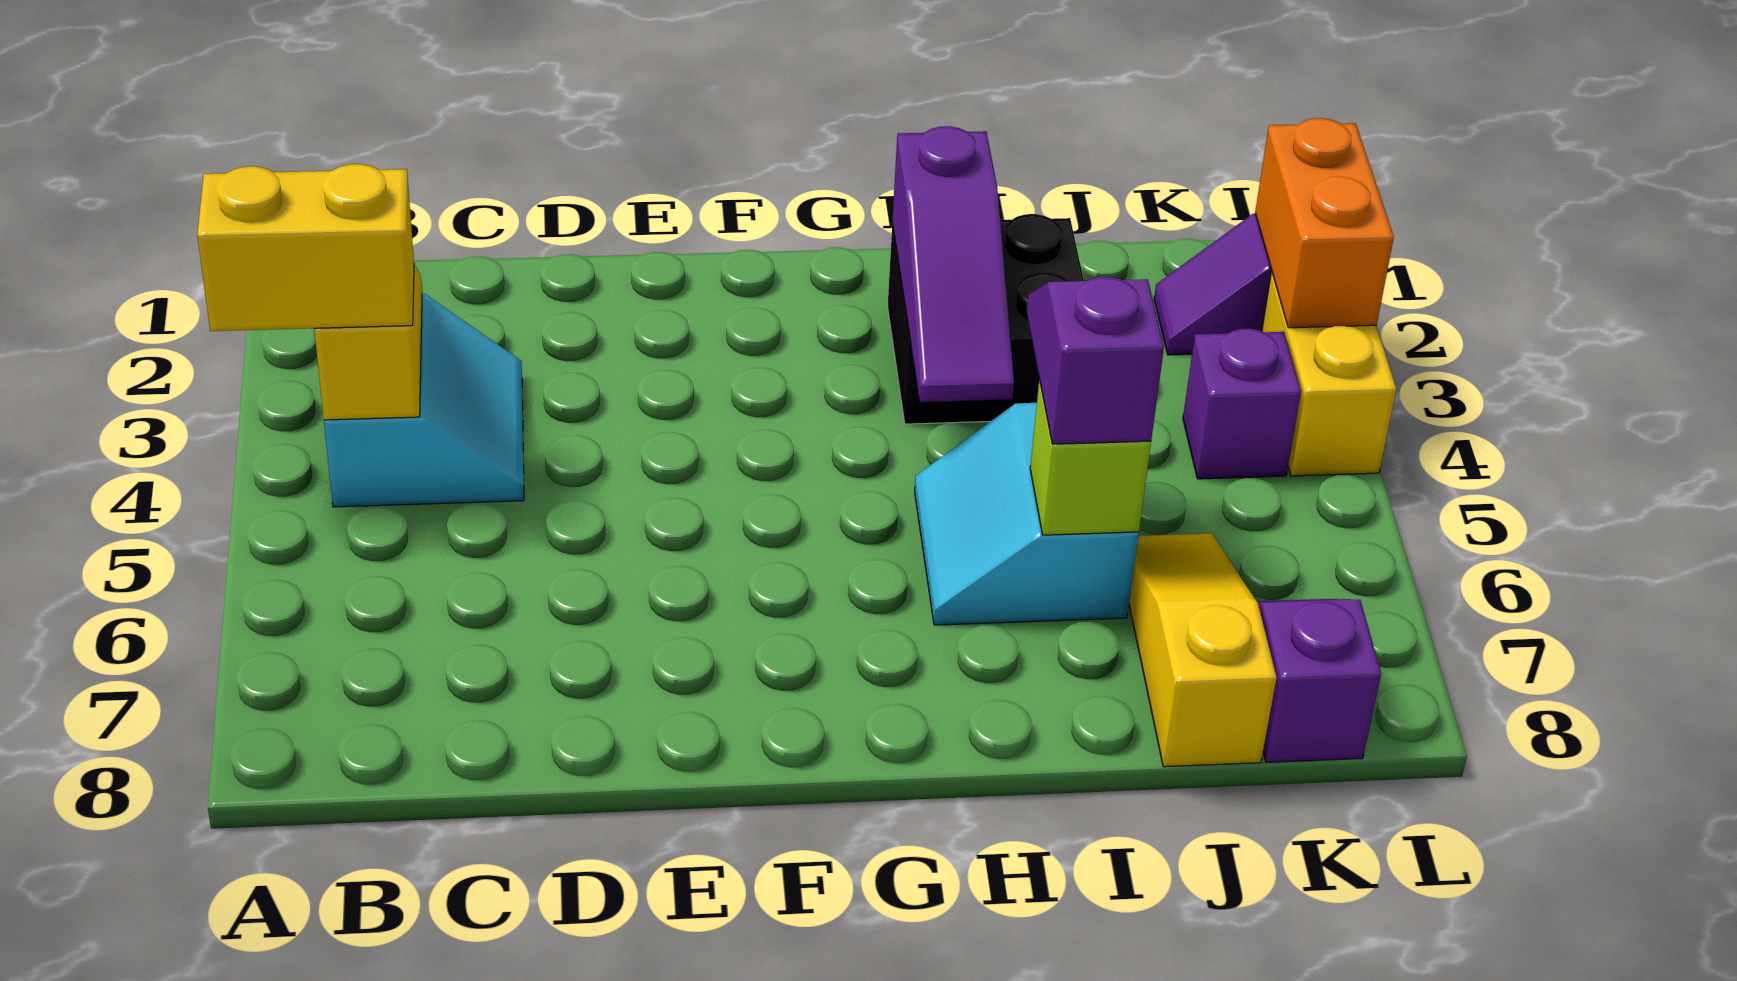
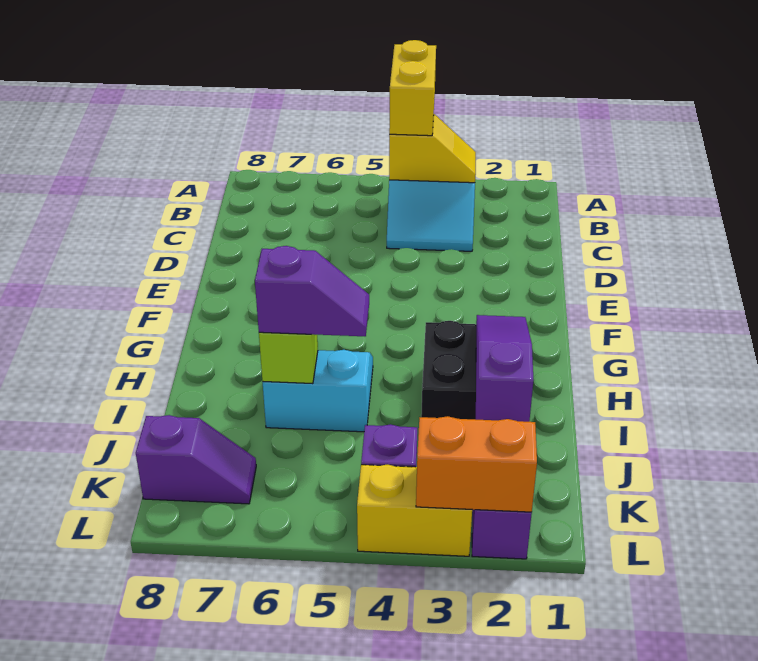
purple slope H2:H4 level 2 top 2 -> purple slope H2:J2 level 2 top J
yellow slope J6:J8 level 1 top 8 -> none

